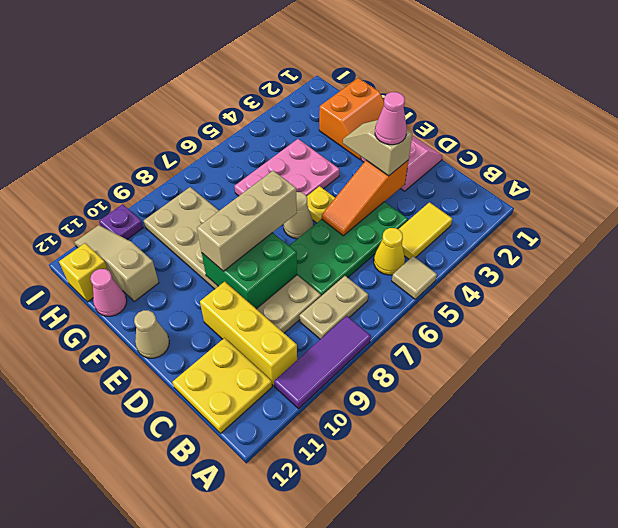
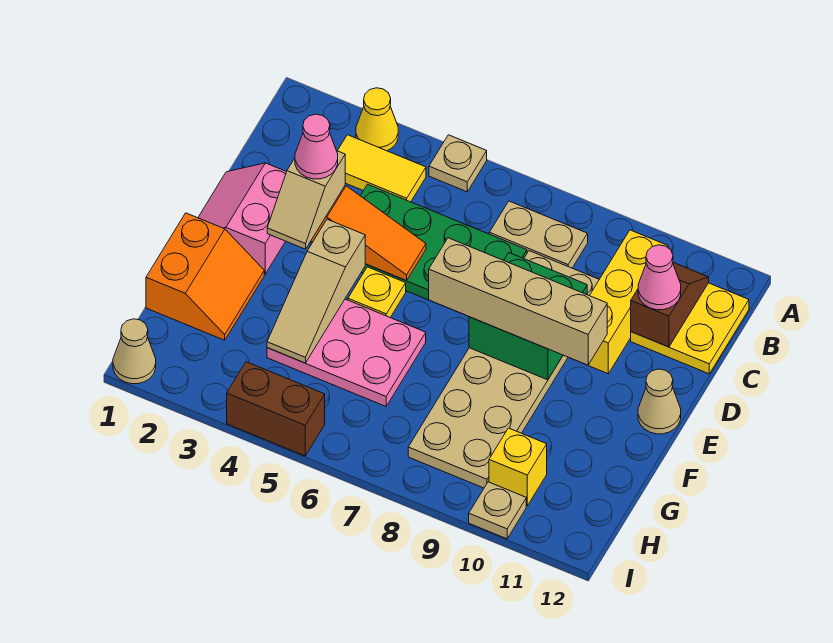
tan tile A5 level 1 -> tan plate A5 level 1
purple tile A8:A10 level 1 -> none
yellow cone B5 level 1 -> yellow cone A3 level 1
none -> brown slope B11:C11 level 2 top C
tan cone E6 level 1 -> tan cone I1 level 1
tan brick E7:E9 level 3 -> tan brick E7:E10 level 3
orange slope F1:G2 level 1 top G -> orange slope F1:G2 level 1 top 1
tan slope G11:I11 level 1 top G -> tan slope E4:G4 level 2 top E
pink cone G12 level 1 -> pink cone C11 level 3
yellow brick H12 level 1 -> yellow brick H10 level 1
none -> brown brick I4:I5 level 1
purple plate I10 level 1 -> tan plate I10 level 1

